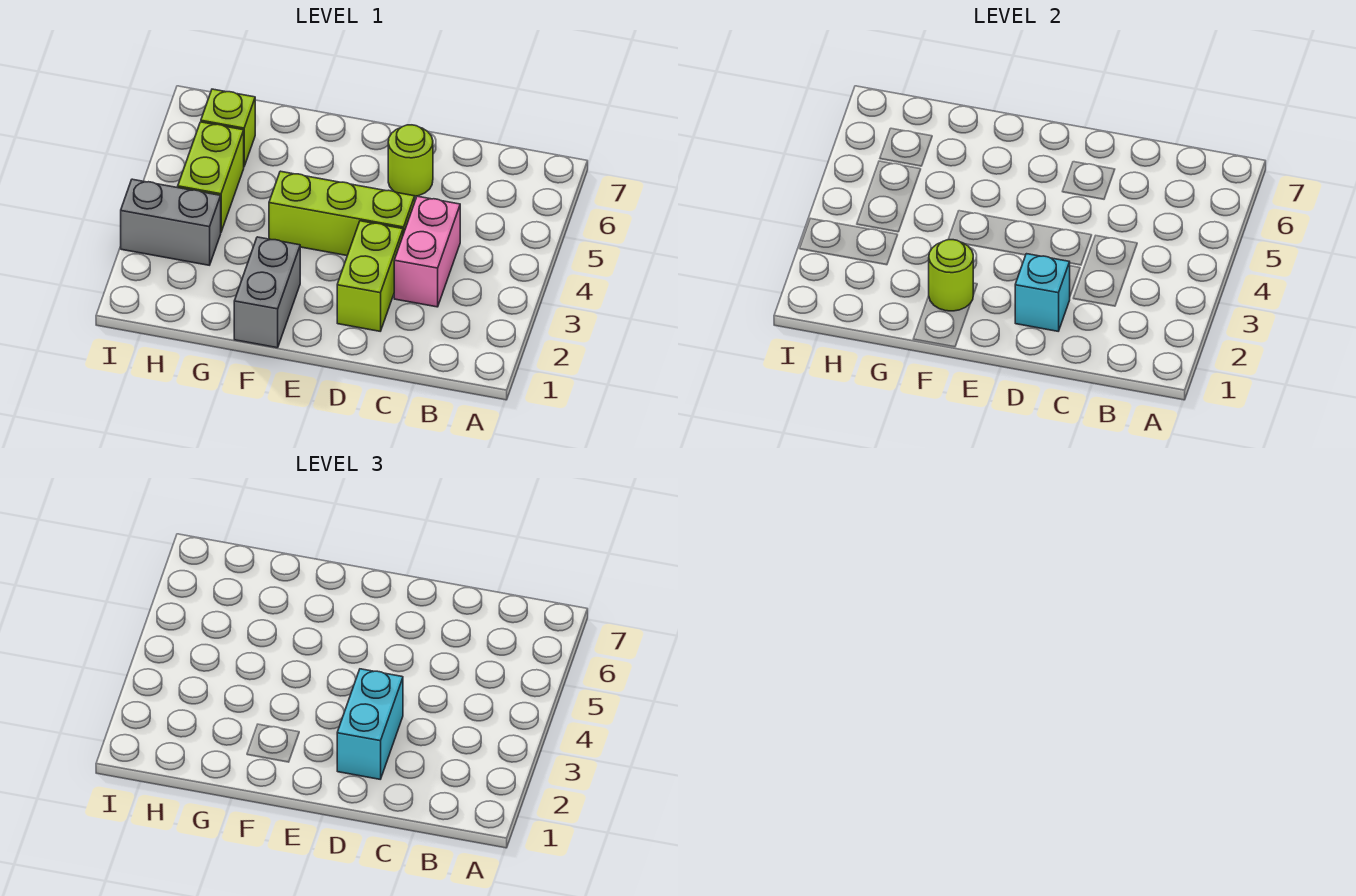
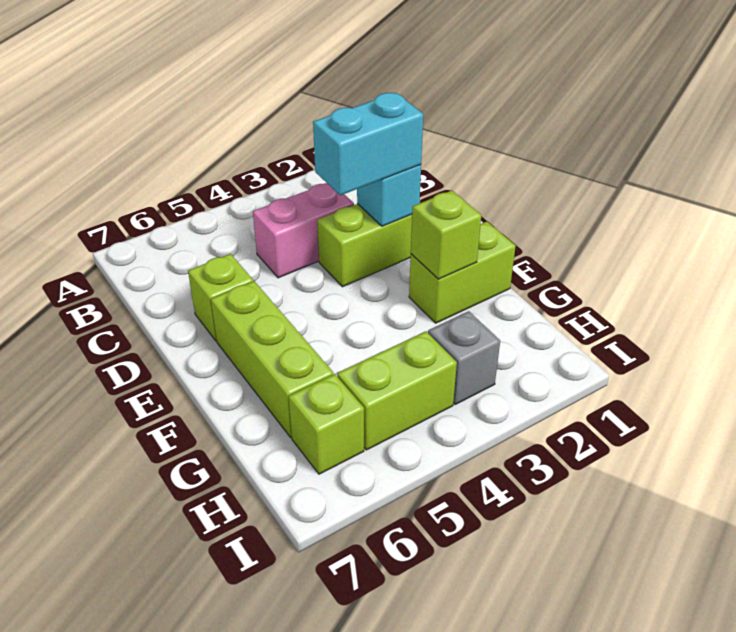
lime brick D4:F4 level 1 -> lime brick E6:G6 level 1
lime round brick D6 level 1 -> lime brick D6 level 1
grey brick F1:F2 level 1 -> lime brick F1:F2 level 1
lime round brick F2 level 2 -> lime brick F2 level 2
grey brick H3:I3 level 1 -> grey brick H3 level 1

